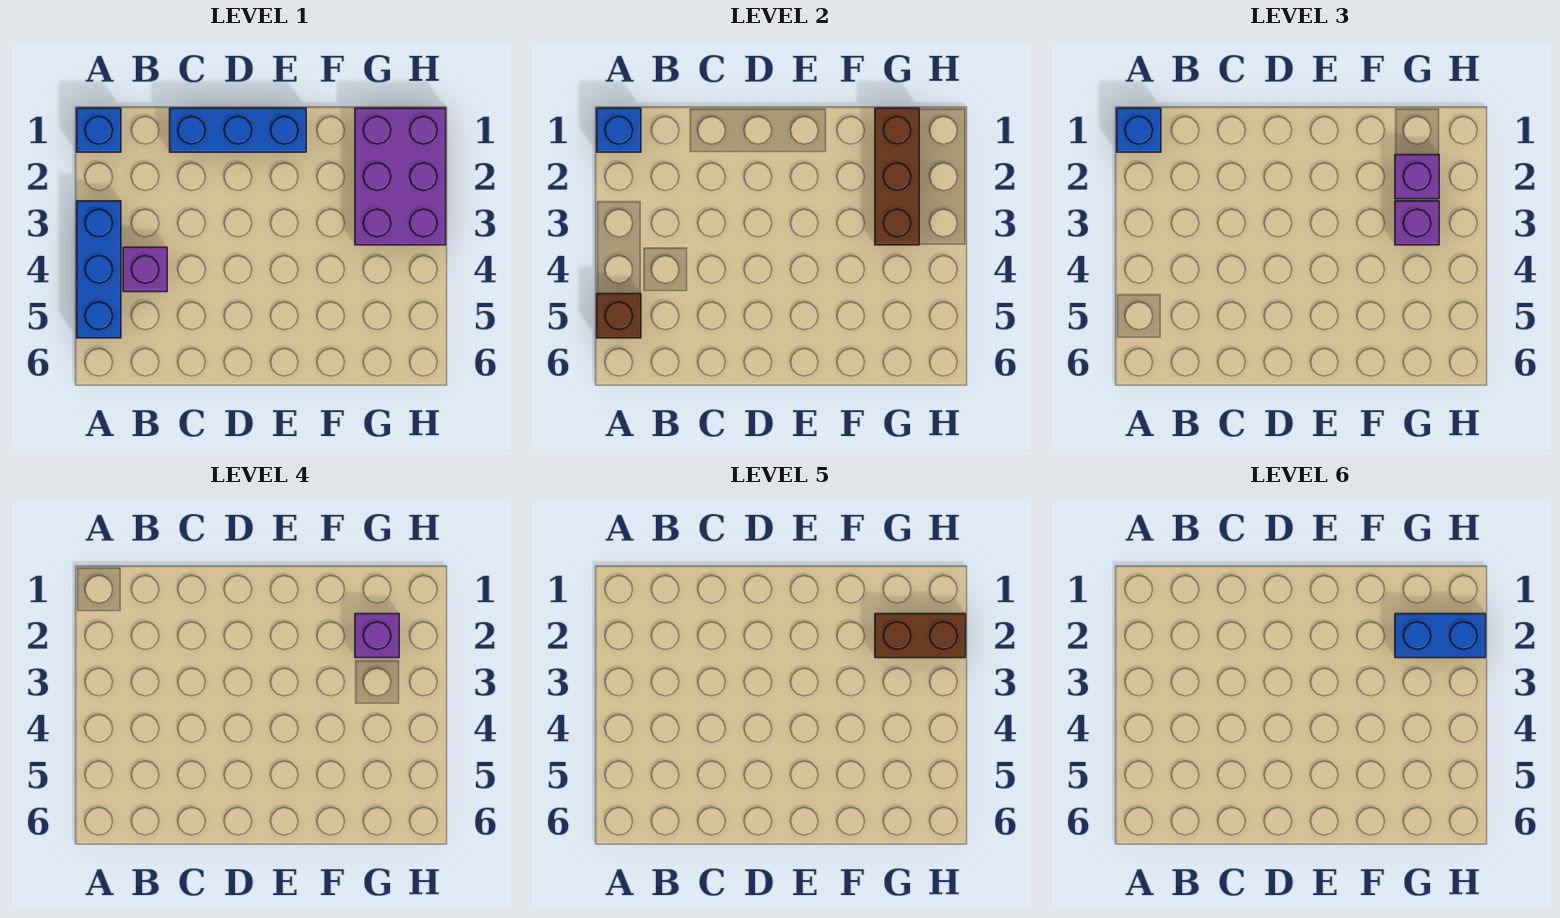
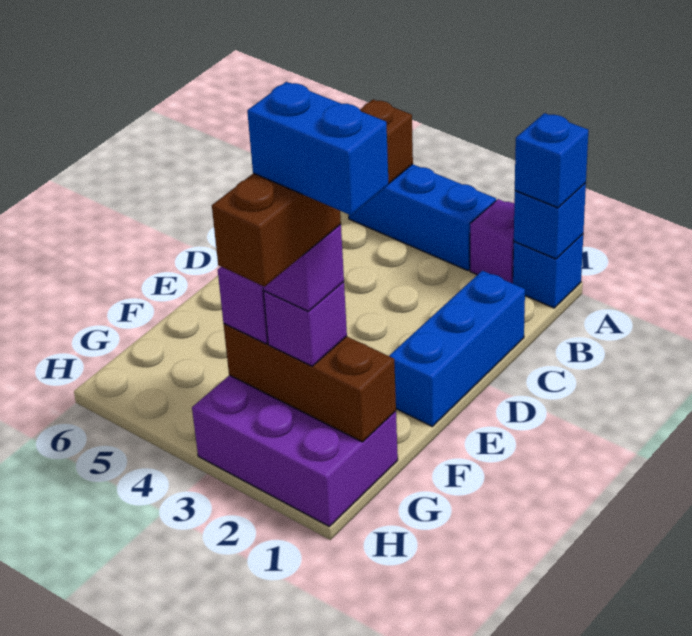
purple brick B4 level 1 -> purple brick A2 level 1
blue brick G2:H2 level 6 -> blue brick G1:G2 level 6

